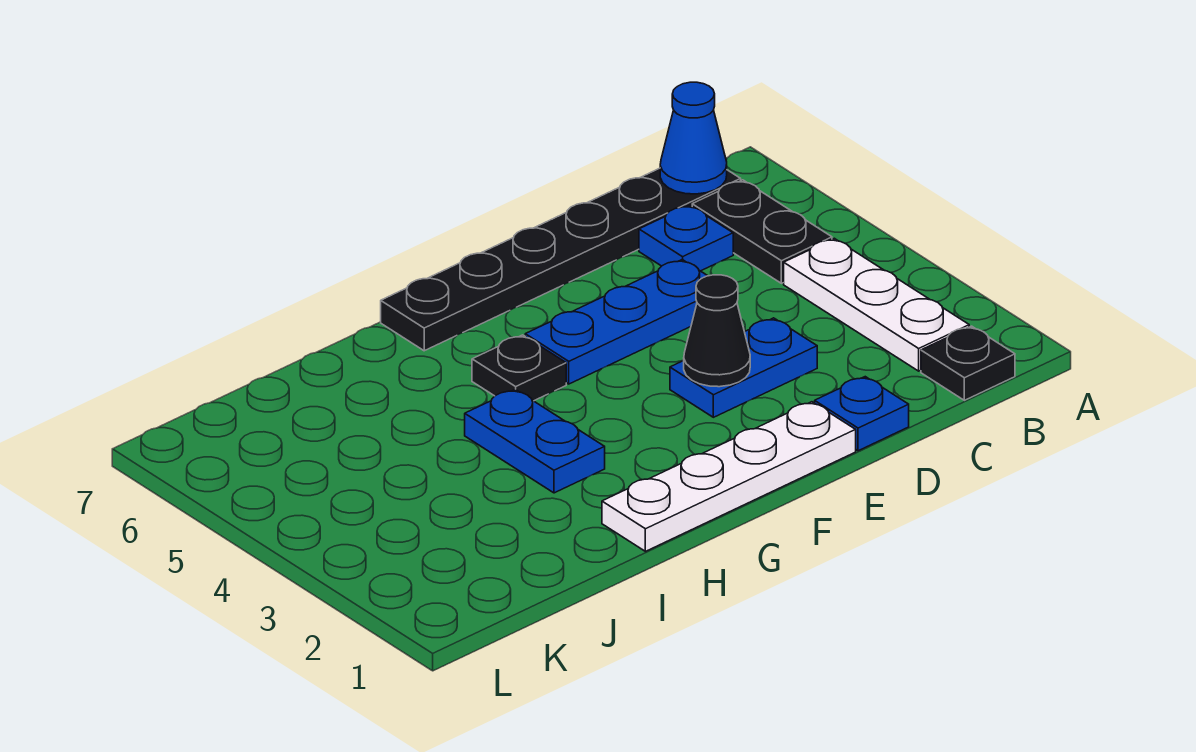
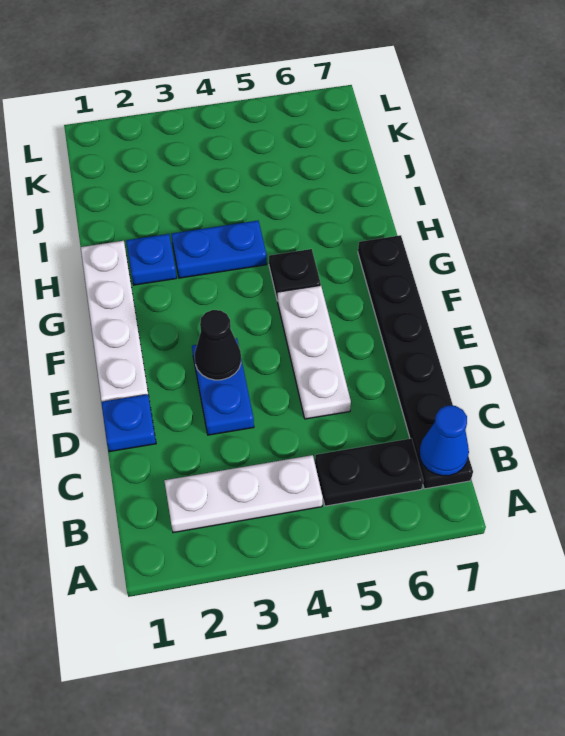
black plate B1 level 1 -> none
blue plate C6 level 1 -> blue plate H2 level 1
blue plate D5:F5 level 1 -> white plate D5:F5 level 1

